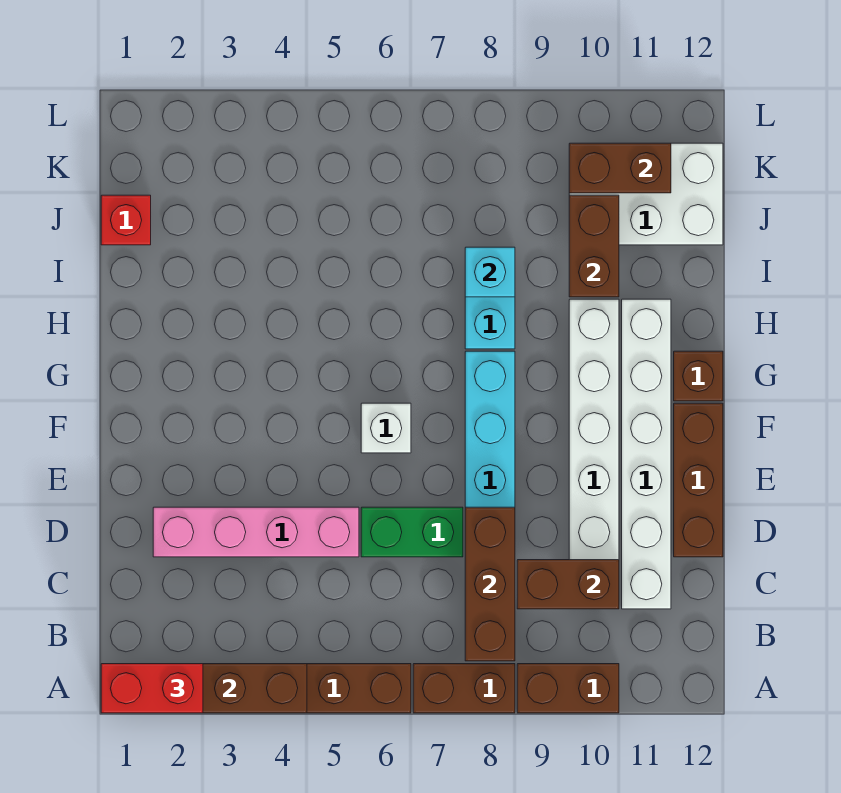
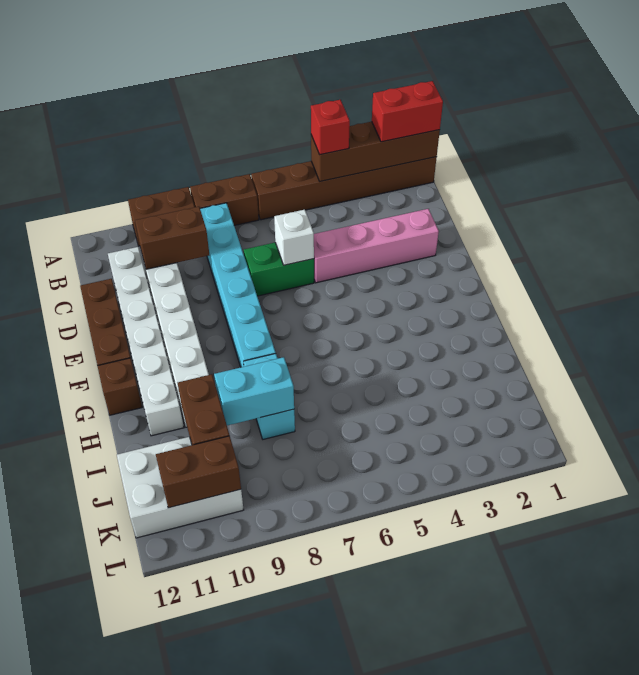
brown brick B8:D8 level 2 -> none
white brick F6 level 1 -> white brick D6 level 2
cyan brick I8 level 2 -> cyan brick I8:I9 level 2
red brick J1 level 1 -> red brick A4 level 3

